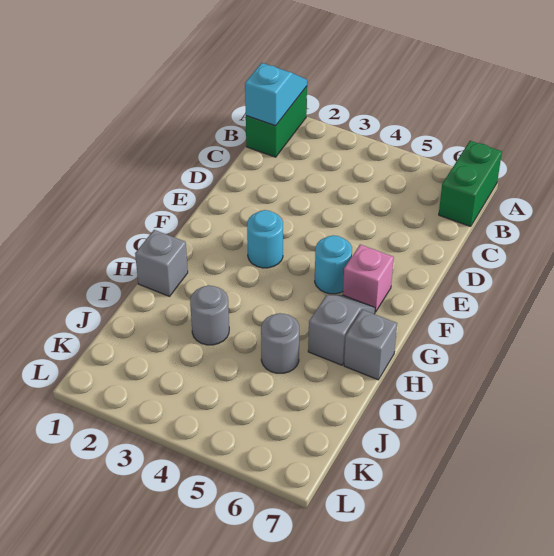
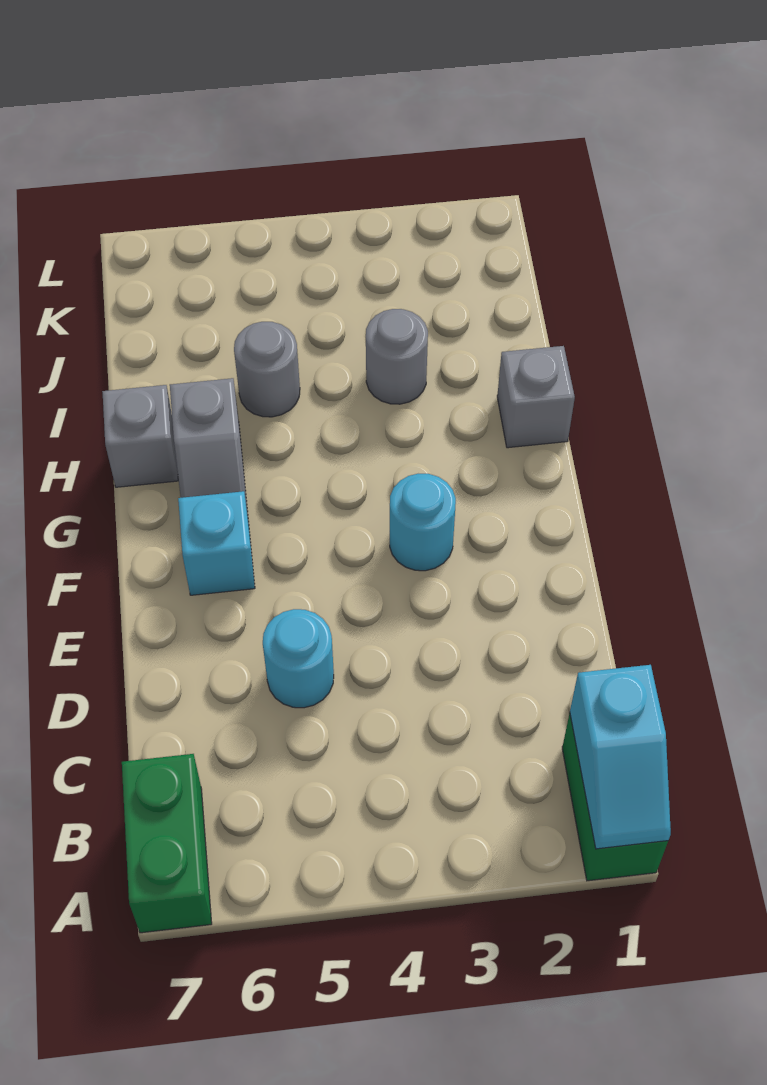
cyan round brick F5 level 1 -> cyan round brick D5 level 1
pink brick F6 level 1 -> cyan brick F6 level 1

